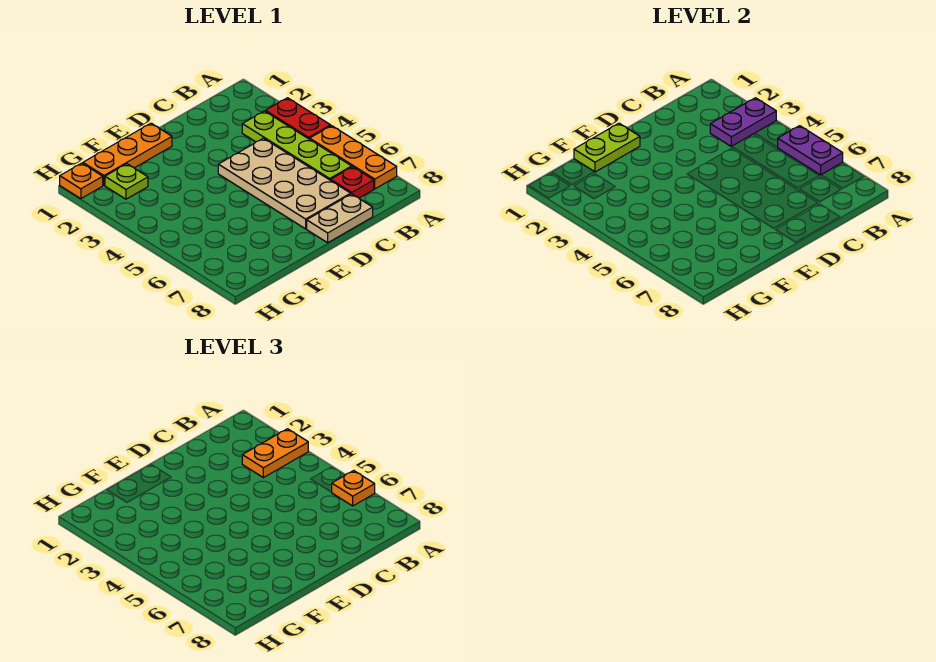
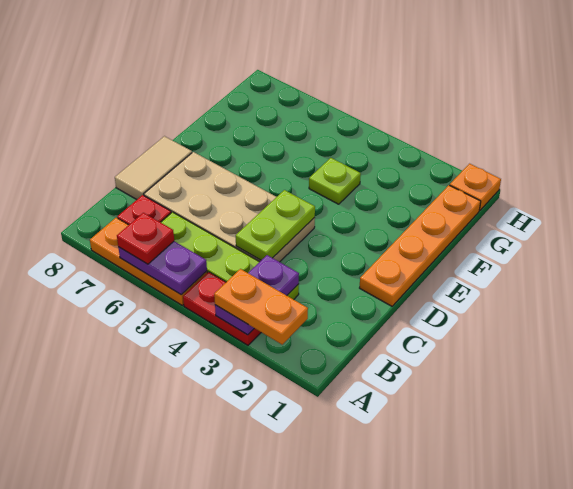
orange plate A3:B3 level 3 -> orange plate A2:A3 level 3
orange plate A6 level 3 -> red plate A6 level 3
tan plate C8:D8 level 1 -> tan tile C8:D8 level 1
orange plate E1:G1 level 1 -> orange plate D1:G1 level 1
lime plate E1:F1 level 2 -> lime plate C4:D4 level 2
lime plate G2 level 1 -> lime plate F4 level 1

